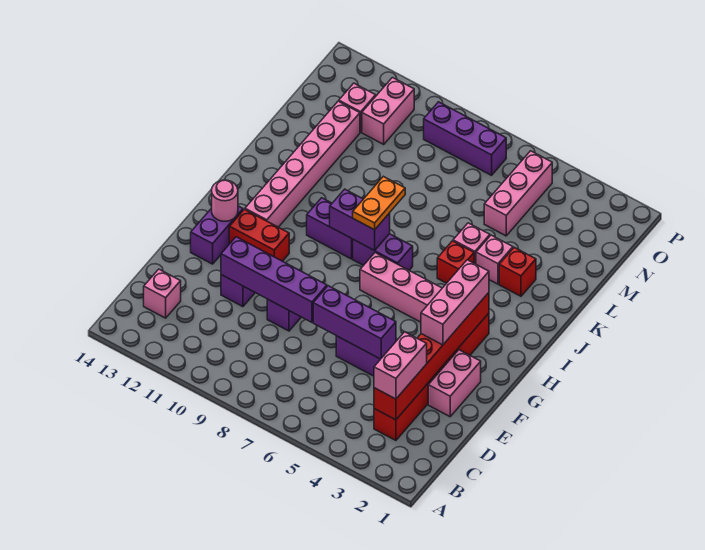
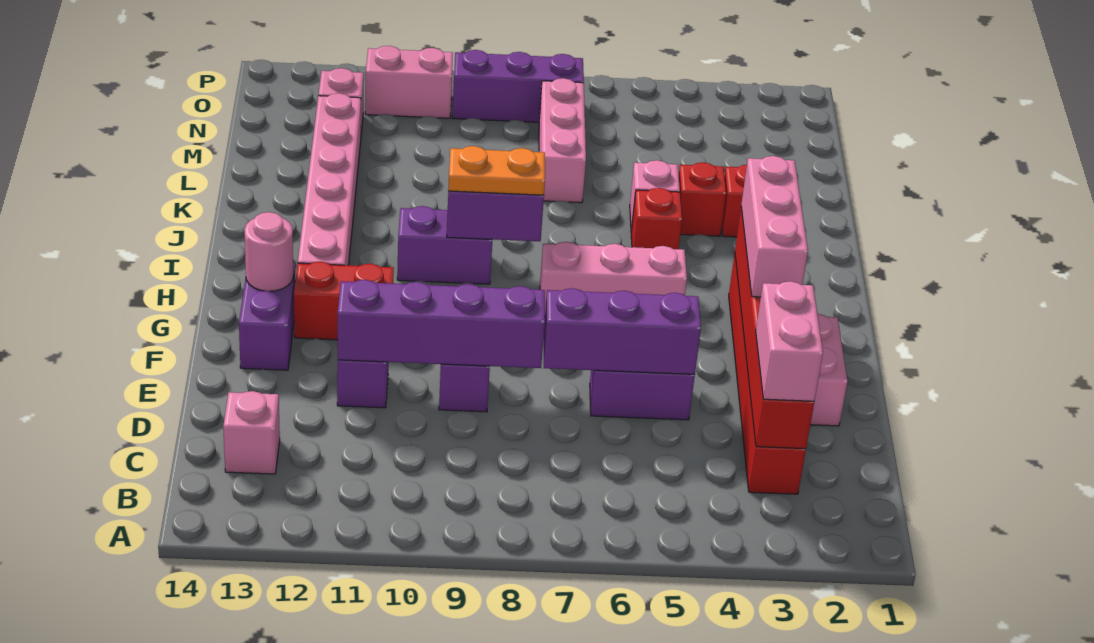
purple brick I7:I8 level 1 -> none
orange plate I8:J8 level 3 -> orange plate I8:I9 level 3
pink brick K4 level 1 -> red brick K4 level 1
pink brick M5:O5 level 1 -> pink brick L7:N7 level 1
pink brick N11:O11 level 1 -> pink brick O10:O11 level 1

